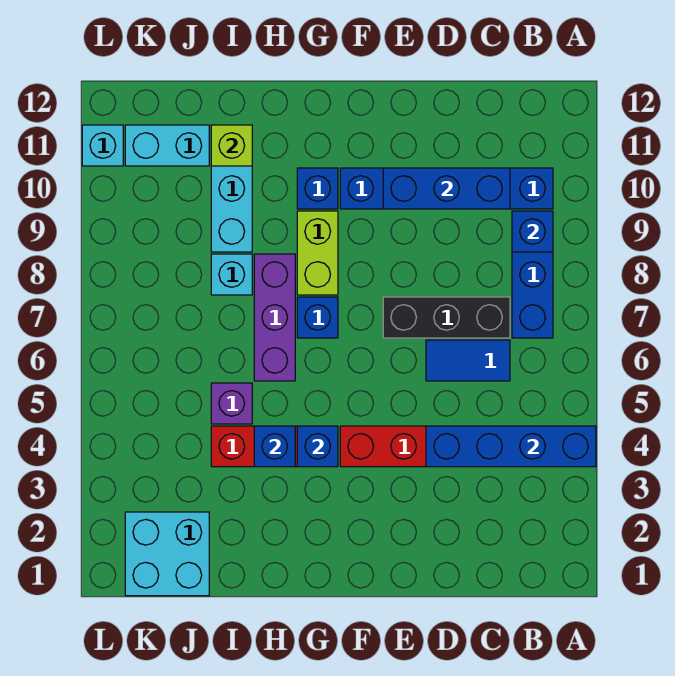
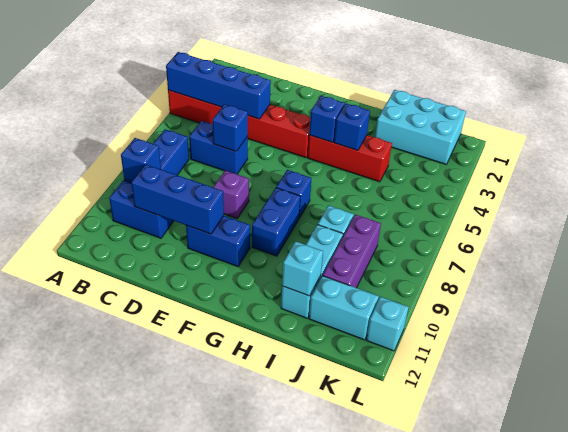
blue tile C6:D6 level 1 -> blue brick C6:D6 level 1
black brick C7:E7 level 1 -> none
lime brick G8:G9 level 1 -> blue brick G8:G9 level 1
blue brick G10 level 1 -> blue brick D6 level 2
purple brick H6:H8 level 1 -> purple brick J8:J10 level 1
purple brick I5 level 1 -> purple brick E8 level 1
lime brick I11 level 2 -> cyan brick I11 level 2
cyan brick J1:K2 level 1 -> cyan brick I1:K2 level 1

